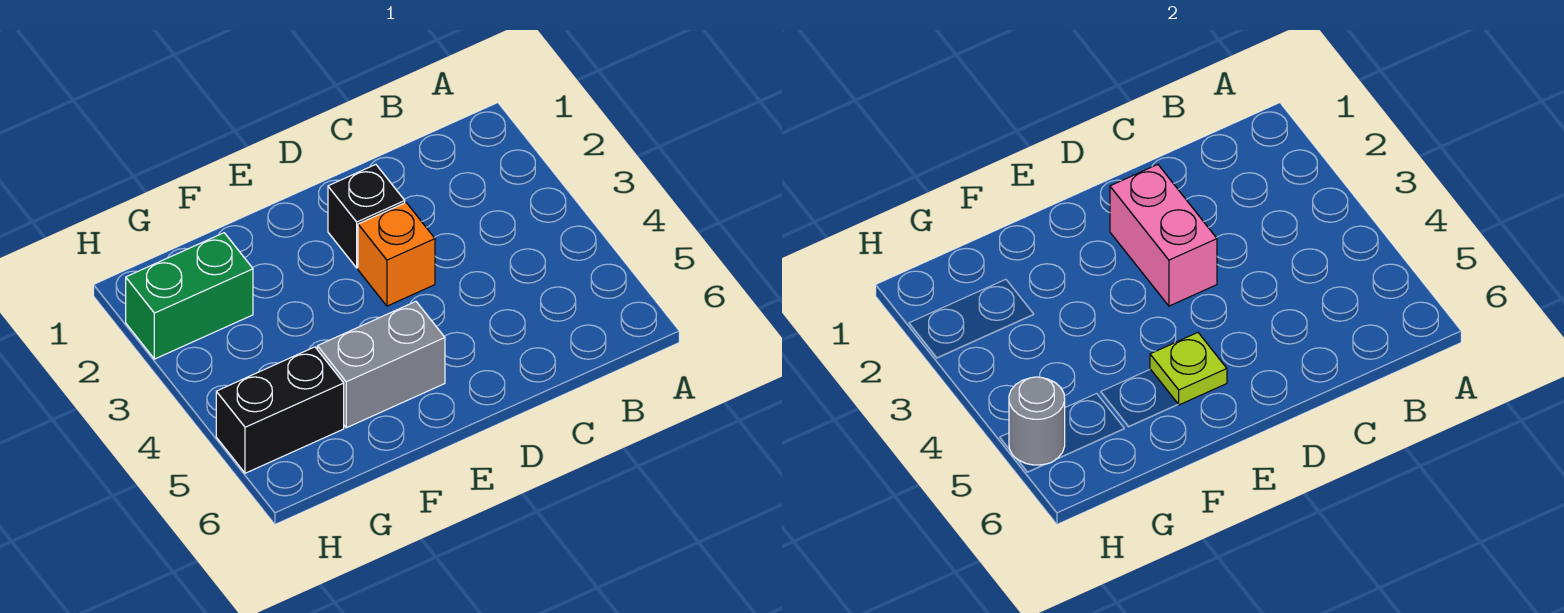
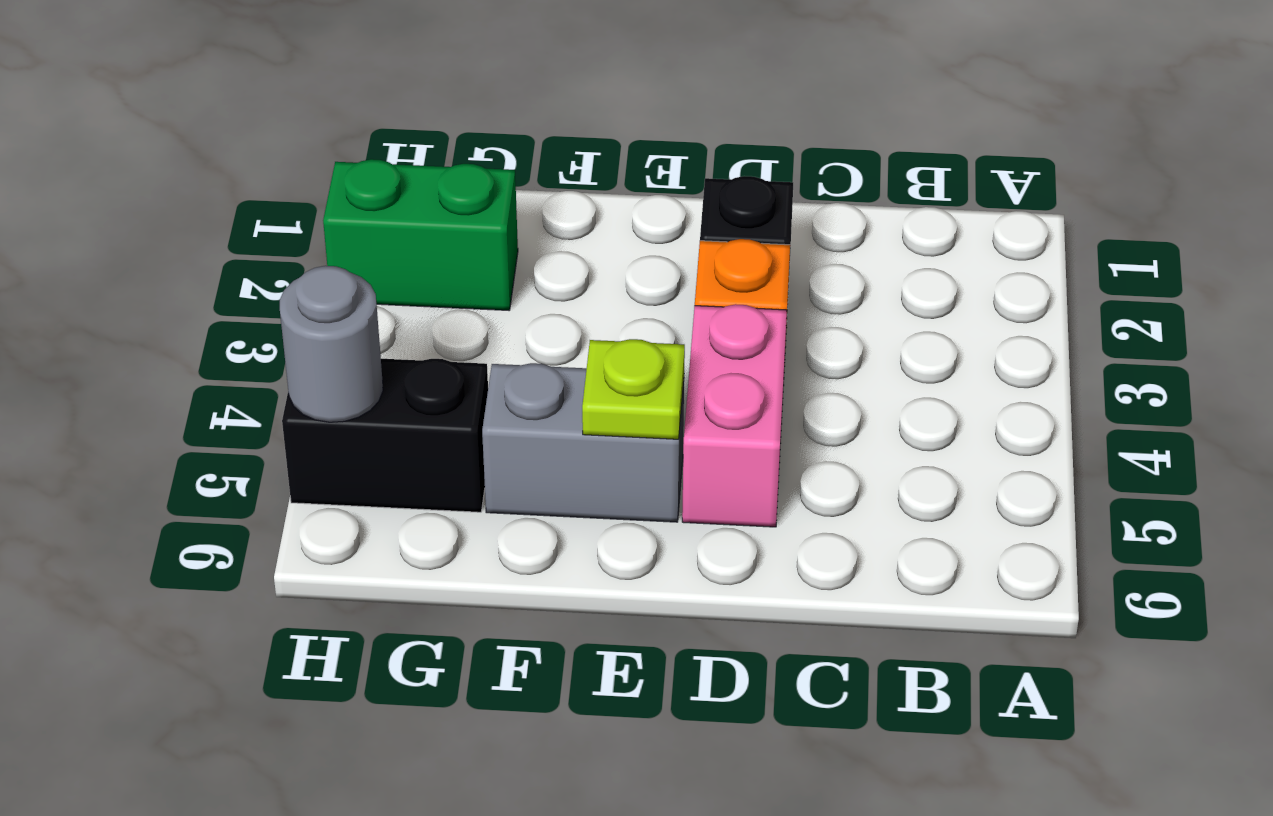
pink brick D2:D3 level 2 -> pink brick D4:D5 level 1

